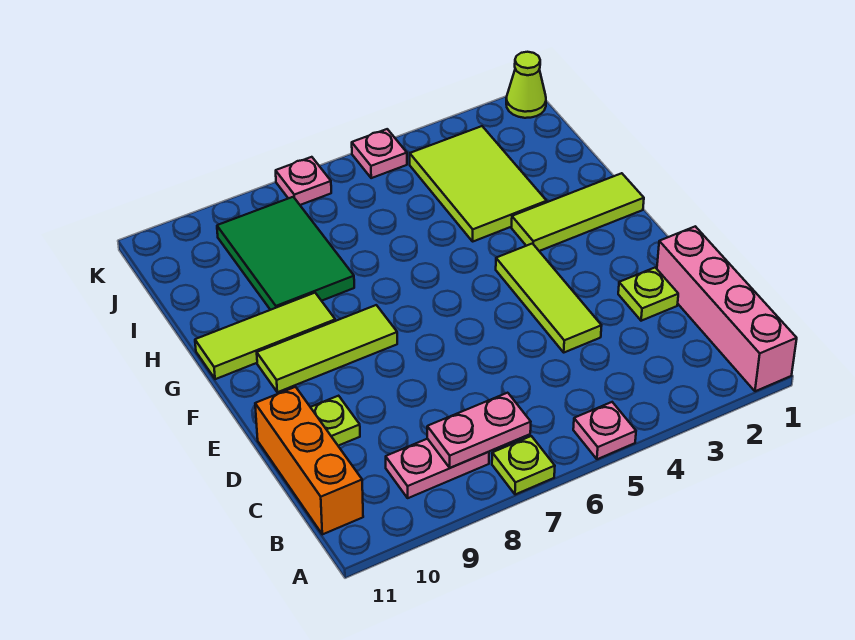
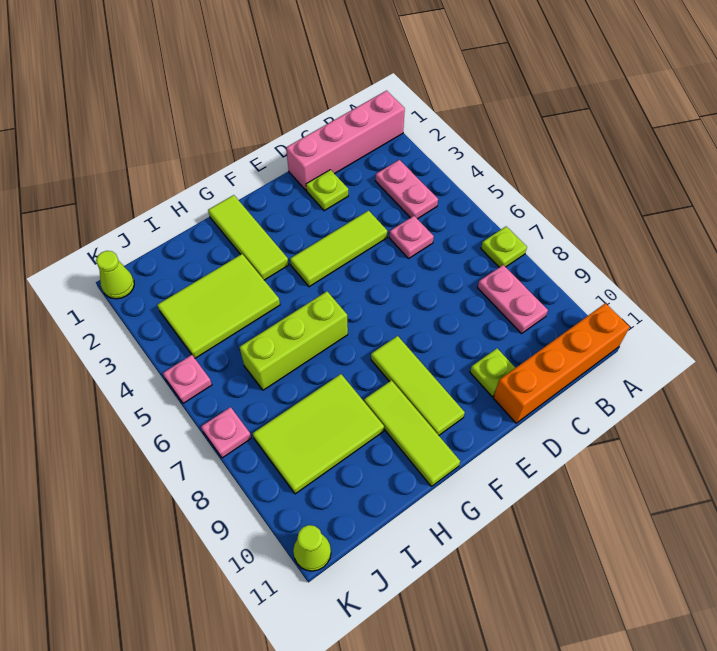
pink plate A5 level 1 -> pink plate C5 level 1
pink plate B7:B8 level 2 -> pink plate B3:B4 level 1
orange brick B11:D11 level 1 -> orange brick A11:D11 level 1
none -> lime brick G6:I6 level 1
green tile H8:J9 level 1 -> lime tile H8:J9 level 1
none -> lime cone K11 level 1

